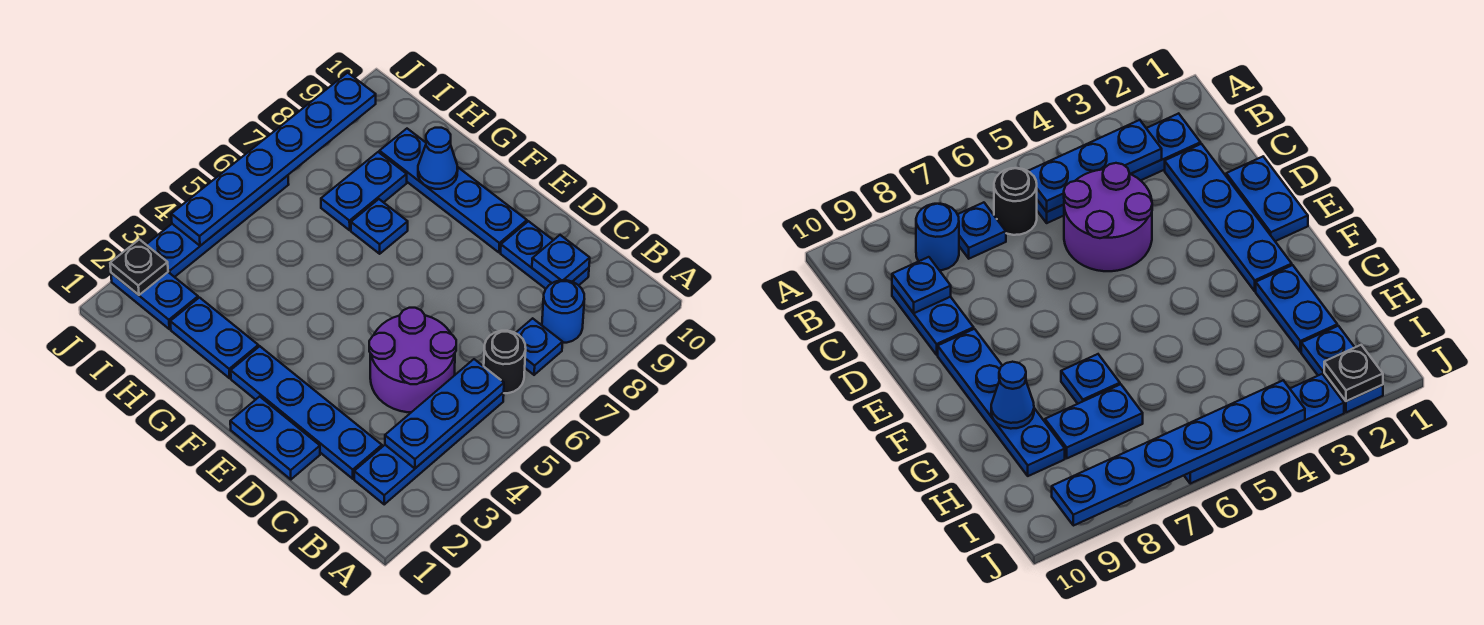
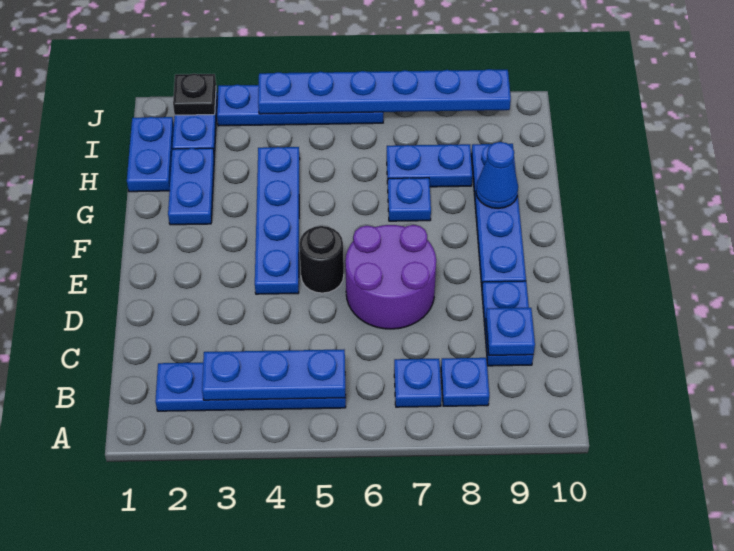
black round brick B6 level 1 -> black round brick E5 level 1
blue round brick B8 level 1 -> blue plate B8 level 1
blue plate C2:F2 level 1 -> blue plate E4:H4 level 1
purple round brick C4:D5 level 1 -> purple round brick D6:E7 level 1
blue plate D1:E1 level 1 -> blue plate H1:I1 level 1

